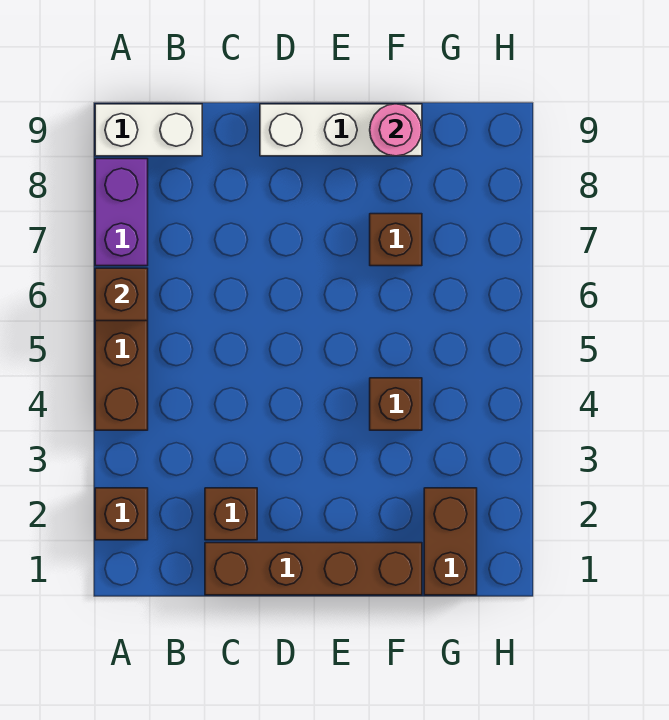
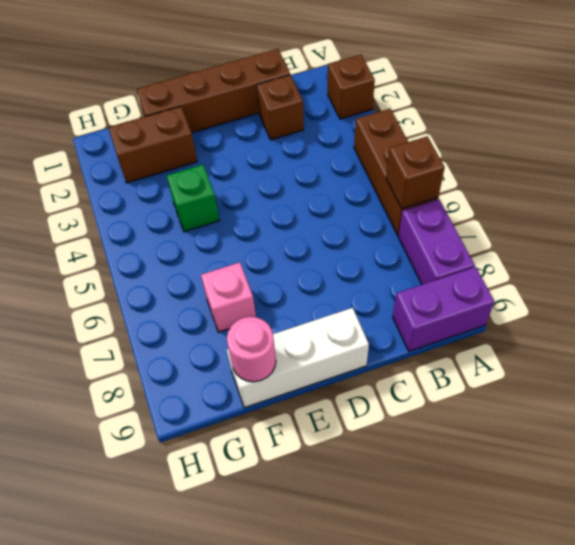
white brick A9:B9 level 1 -> purple brick A9:B9 level 1
brown brick F4 level 1 -> green brick F4 level 1
brown brick F7 level 1 -> pink brick F7 level 1
brown brick G1:G2 level 1 -> brown brick F2:G2 level 1

